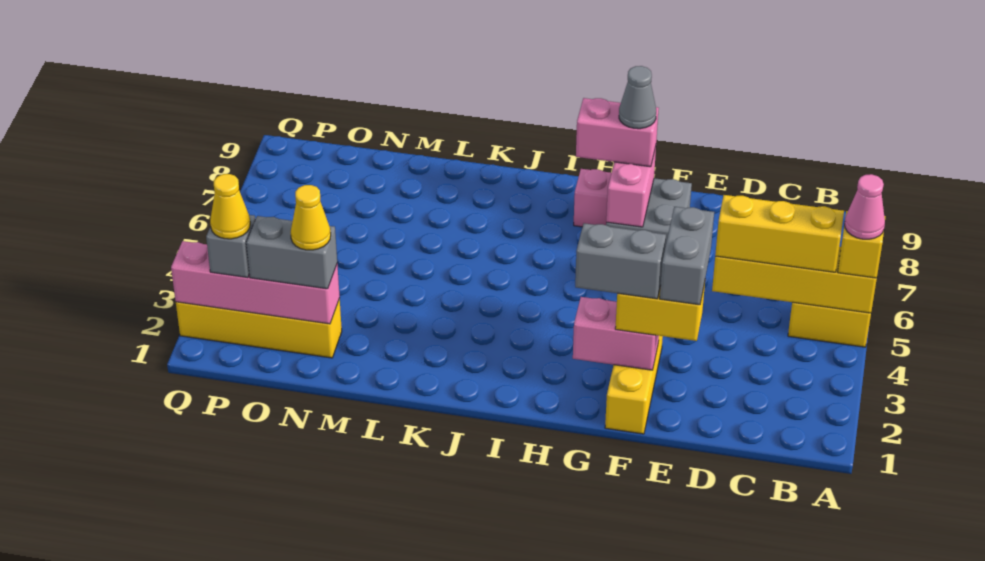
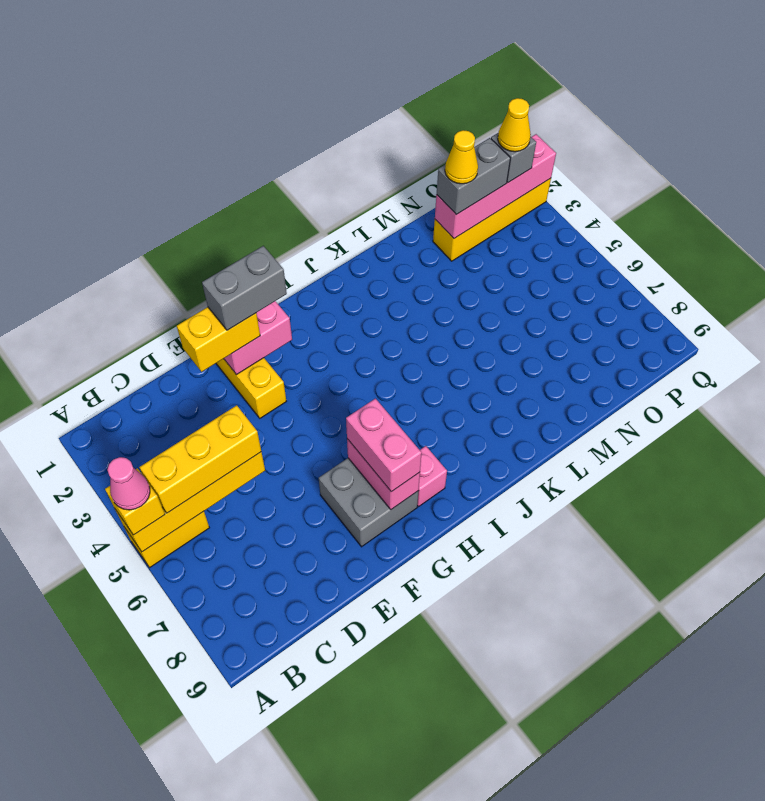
grey brick E2:E3 level 4 -> none
pink brick G8:H8 level 3 -> pink brick G7:G8 level 3
grey cone G8 level 4 -> none

